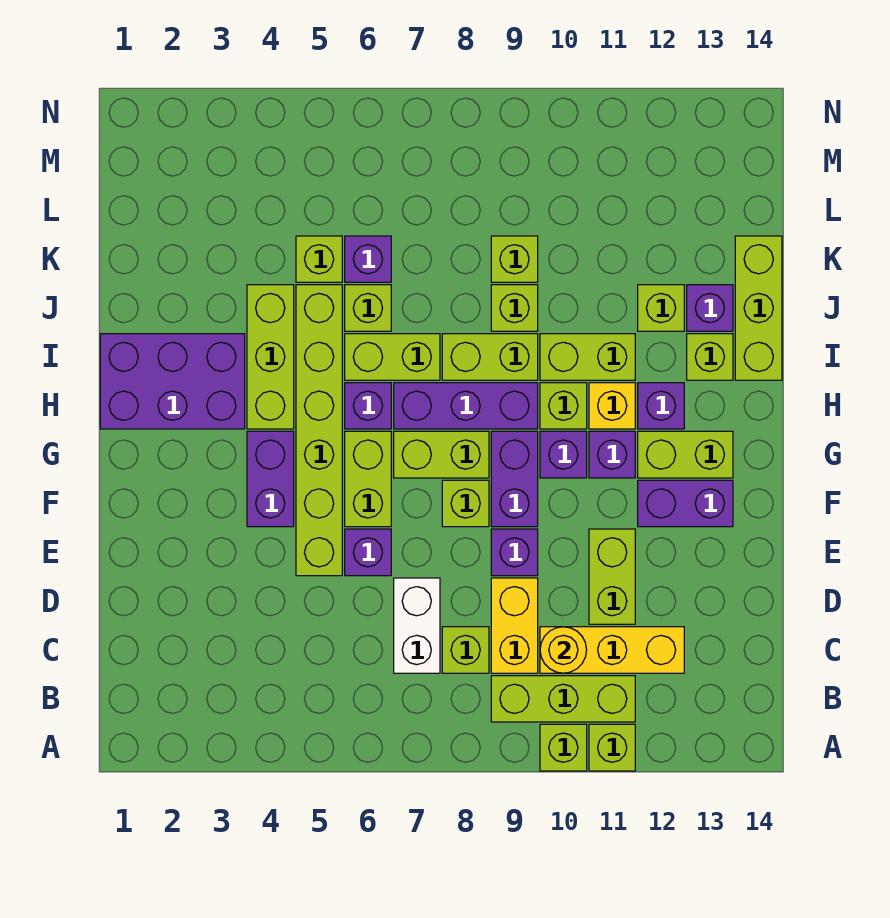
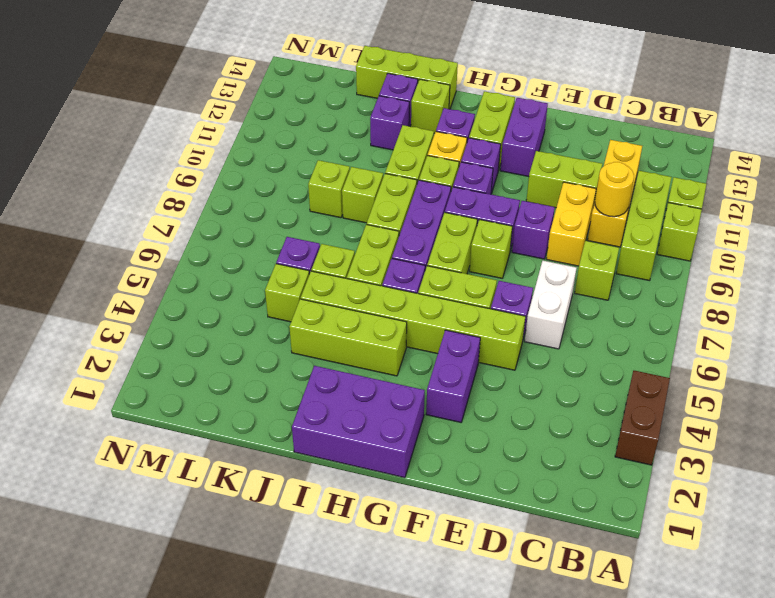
none -> brown brick A3:A4 level 1
white brick C7:D7 level 1 -> white brick D6:D7 level 1
yellow brick C9:D9 level 1 -> yellow brick D9:D10 level 1
purple brick F4:G4 level 1 -> purple brick F3:F4 level 1
purple brick H1:I3 level 1 -> purple brick G1:I2 level 1
lime brick J12 level 1 -> purple brick J12 level 1

